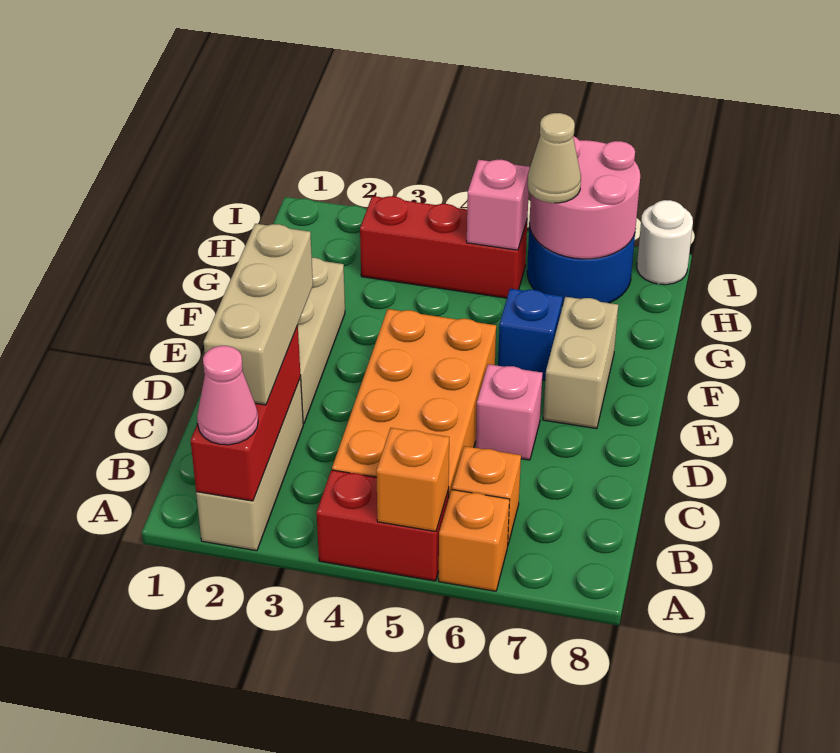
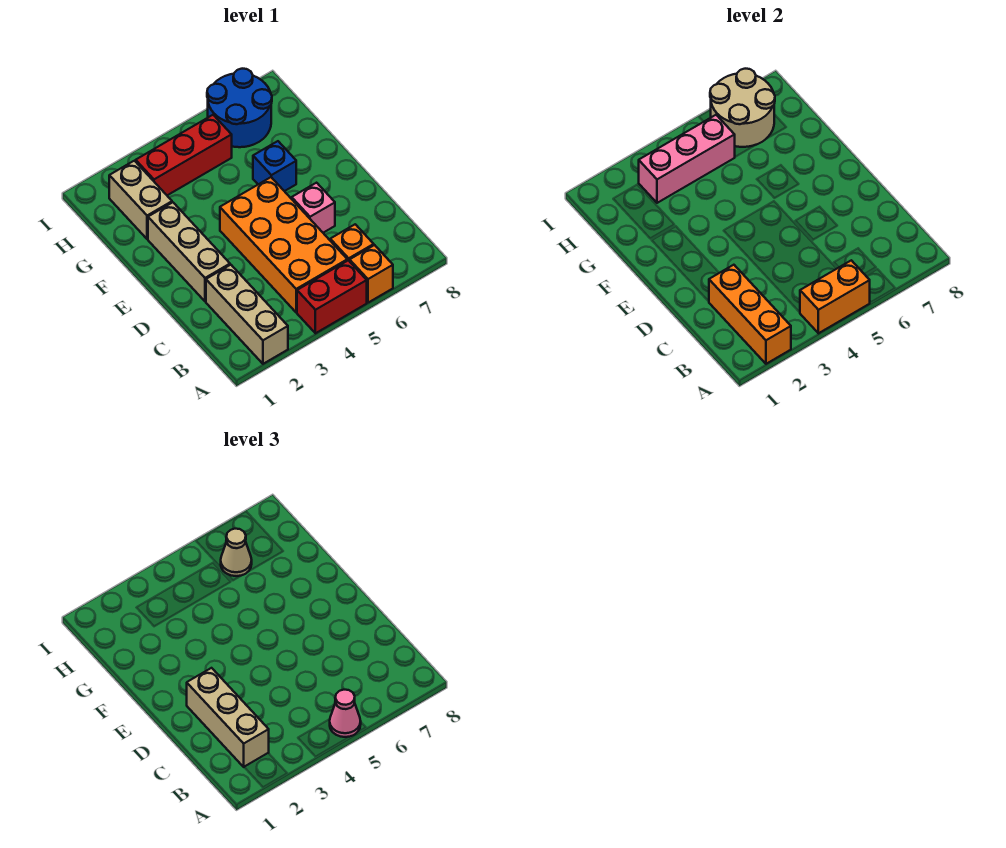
red brick A2:C2 level 2 -> orange brick A2:C2 level 2
pink cone A2 level 3 -> pink cone A5 level 3
orange brick A5 level 2 -> orange brick A4:A5 level 2
tan brick E7:F7 level 1 -> tan brick G2:H2 level 1
pink brick H5 level 2 -> pink brick H3:H5 level 2
pink round brick H6:I7 level 2 -> tan round brick H6:I7 level 2
white round brick I8 level 1 -> none

